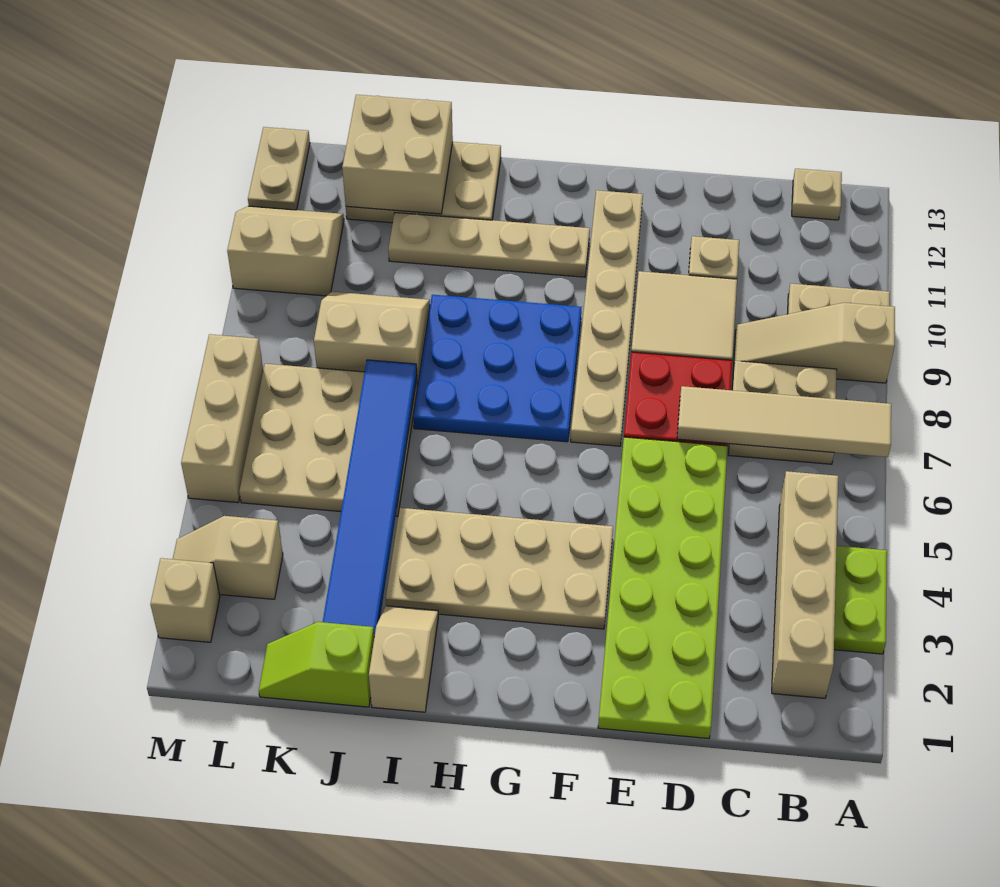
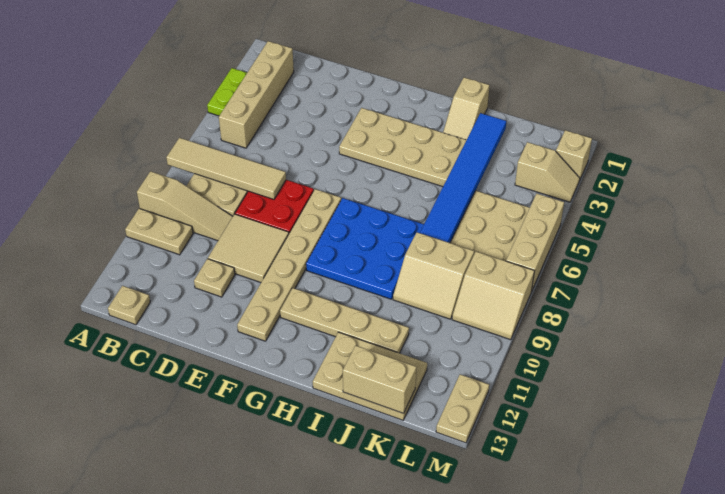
lime plate D1:E6 level 1 -> none
lime slope J1:K1 level 1 top J -> none
tan brick J12:K13 level 2 -> tan brick J13:K13 level 2
tan slope L10:M11 level 1 top 10 -> tan slope L8:M9 level 1 top 8

